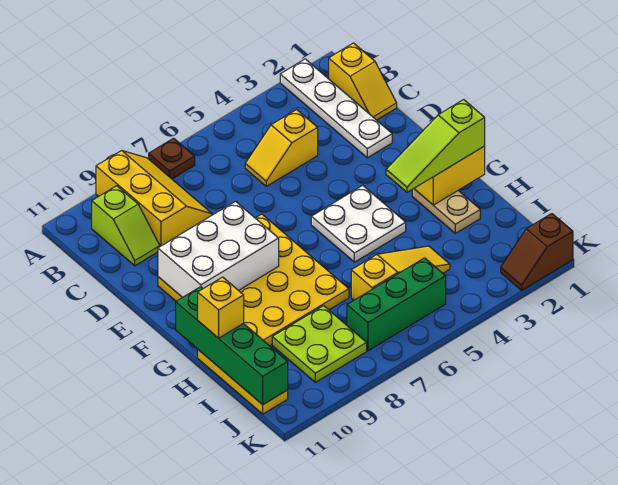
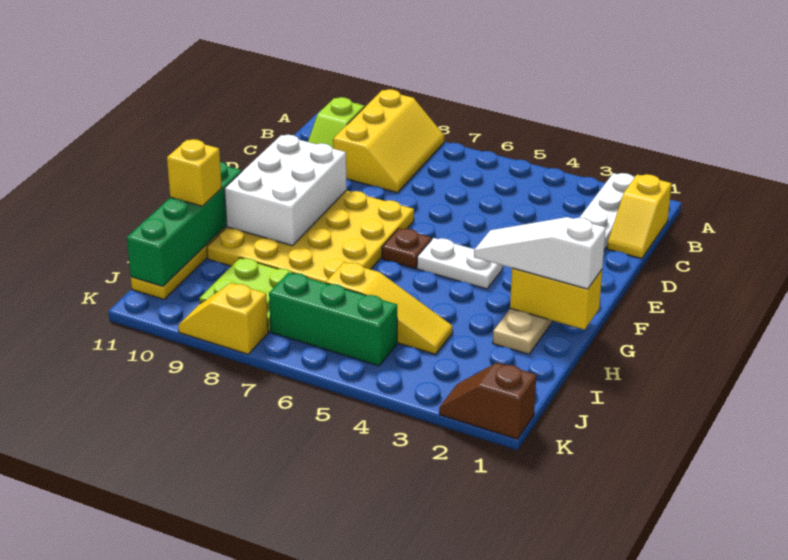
brown plate A7 level 1 -> brown plate F6 level 1
yellow slope C4:C5 level 1 top 4 -> yellow slope K8:K9 level 1 top 8
white brick E8:F10 level 2 -> white brick E9:G10 level 2
white plate F4:G5 level 1 -> white plate F4:F5 level 1
lime slope G1:G3 level 3 top 1 -> white slope G1:G3 level 3 top 1

